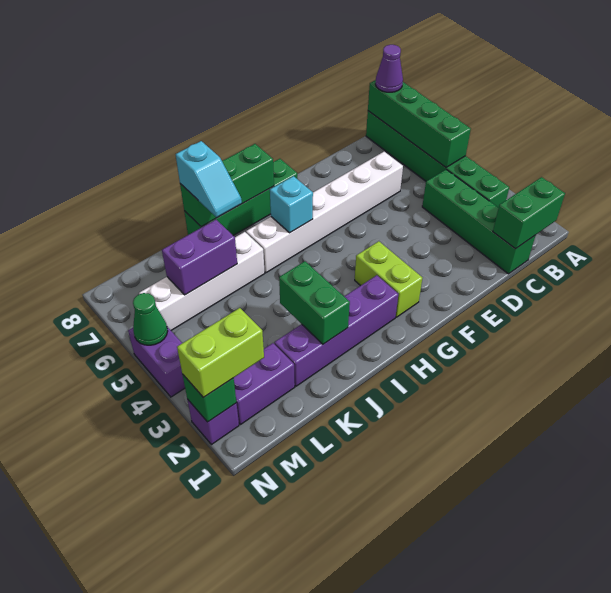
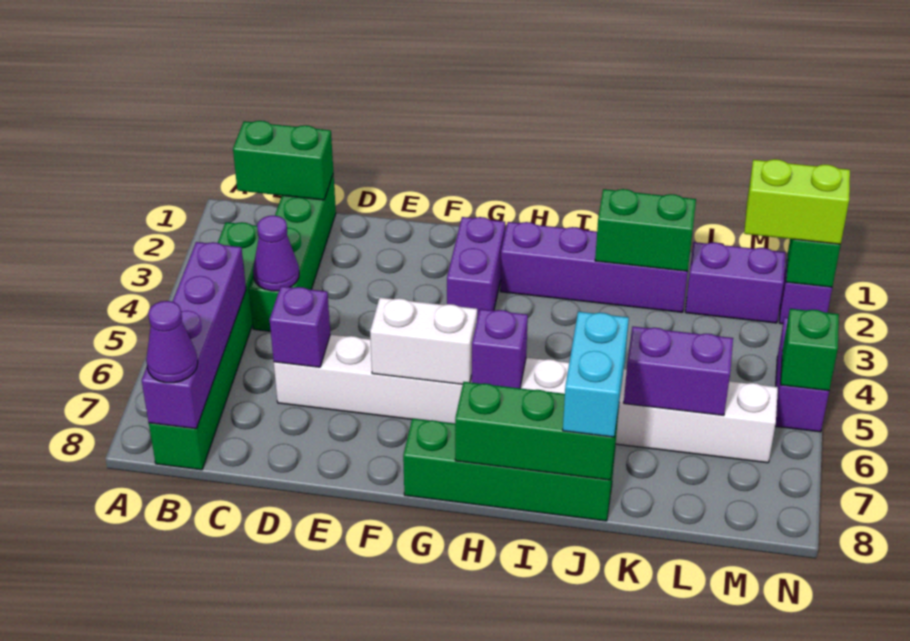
green brick B5:B8 level 2 -> purple brick B5:B8 level 2
none -> purple cone C4 level 2
none -> purple brick D6 level 2
none -> white brick F6:G6 level 2
lime brick G2:G3 level 1 -> purple brick G2:G3 level 1
cyan brick H6 level 2 -> purple brick H6 level 2
green brick J2:J3 level 2 -> green brick J2:K2 level 2
cyan slope J7:J8 level 3 top 8 -> cyan brick J7:J8 level 3
green cone N5 level 2 -> green brick N5 level 2

